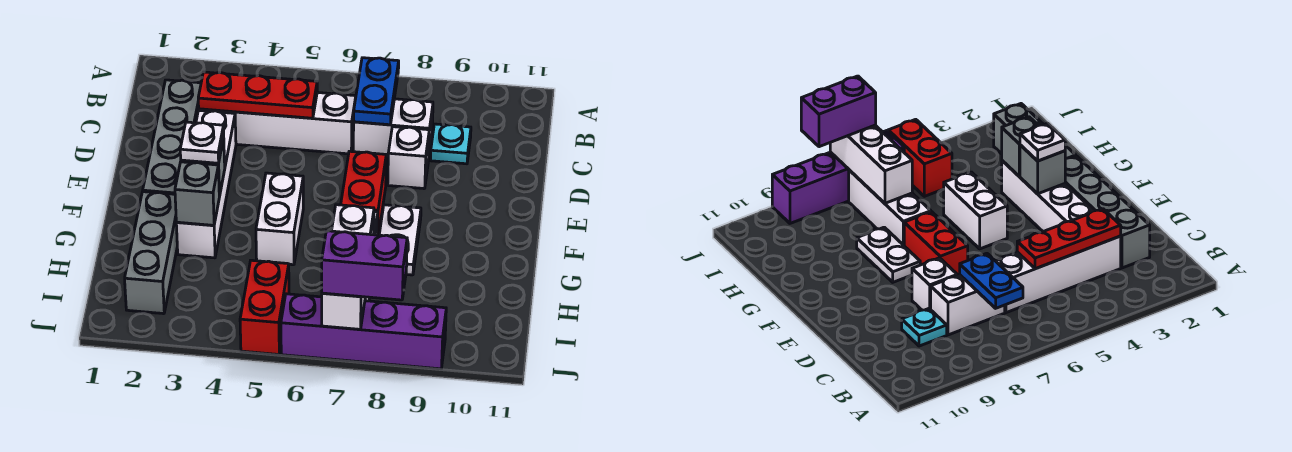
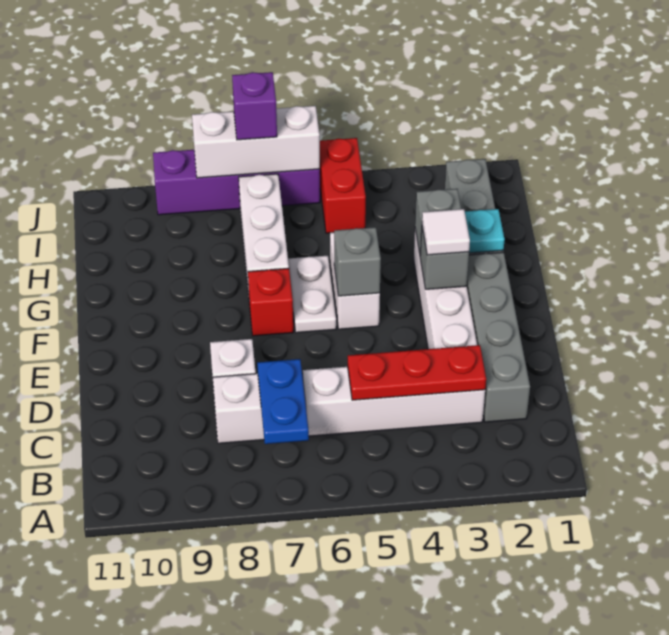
cyan plate C9 level 1 -> cyan plate G2 level 2
red brick E7:F7 level 1 -> red brick F7 level 1
white plate F3 level 3 -> white tile F3 level 3
none -> grey brick F5 level 2
white plate F8:G8 level 1 -> white plate F6:G6 level 1
white brick H7:J7 level 2 -> white brick J6:J8 level 2
purple brick J7:J8 level 3 -> purple brick J7 level 3

